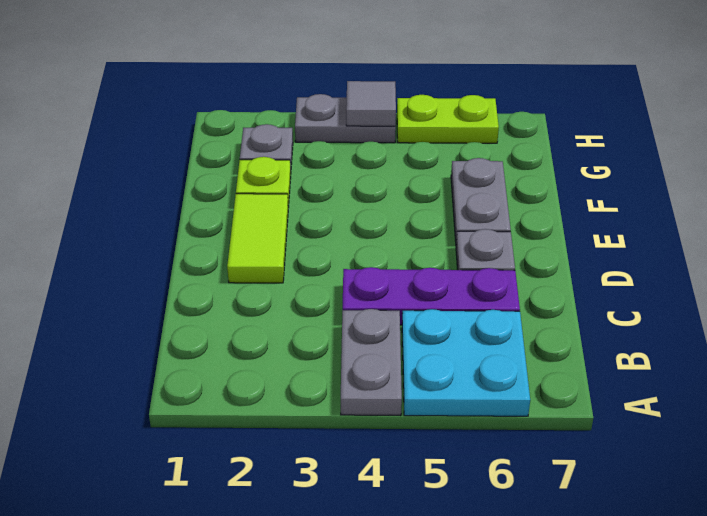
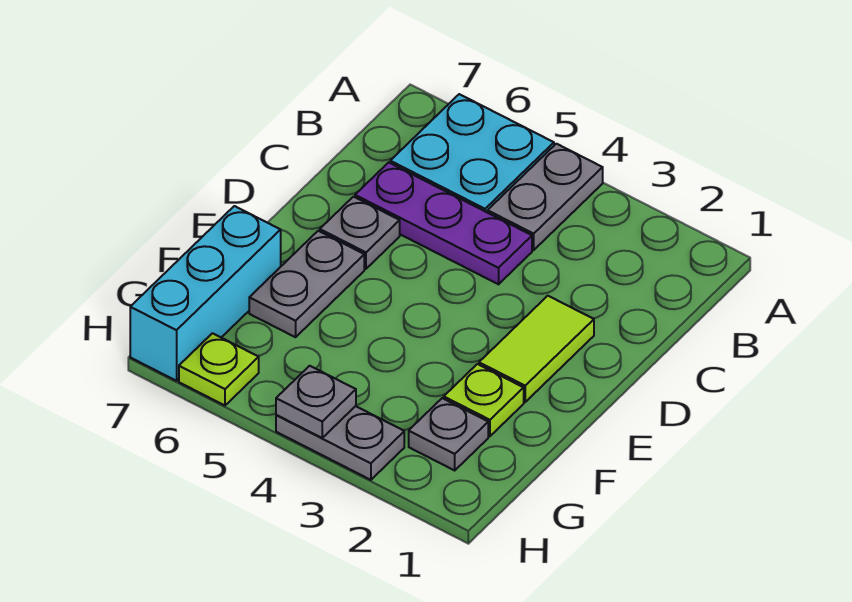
none -> cyan brick F7:H7 level 1
grey tile H4 level 2 -> grey plate H4 level 2
lime plate H5:H6 level 1 -> lime plate H6 level 1

